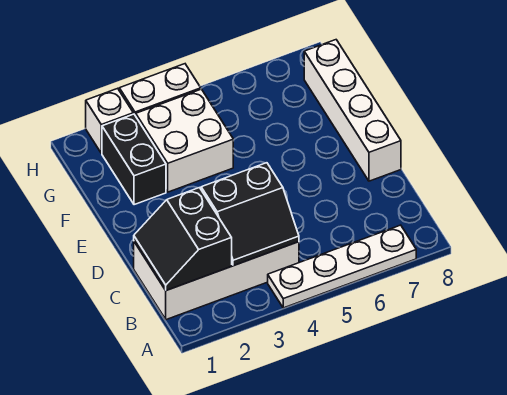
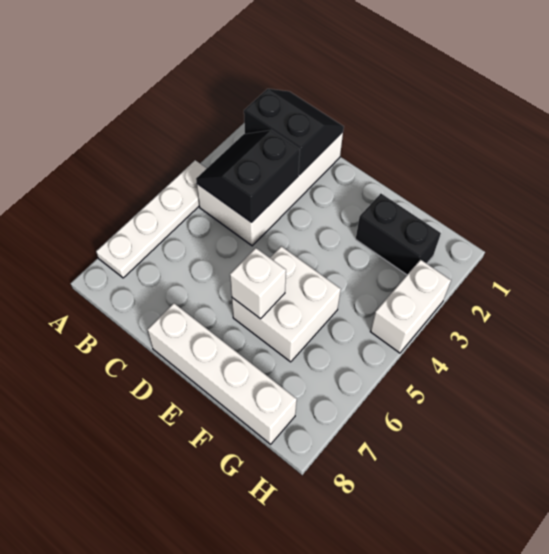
white brick F3:G4 level 1 -> white brick E5:F6 level 1
white brick H2 level 1 -> white brick E6 level 2

